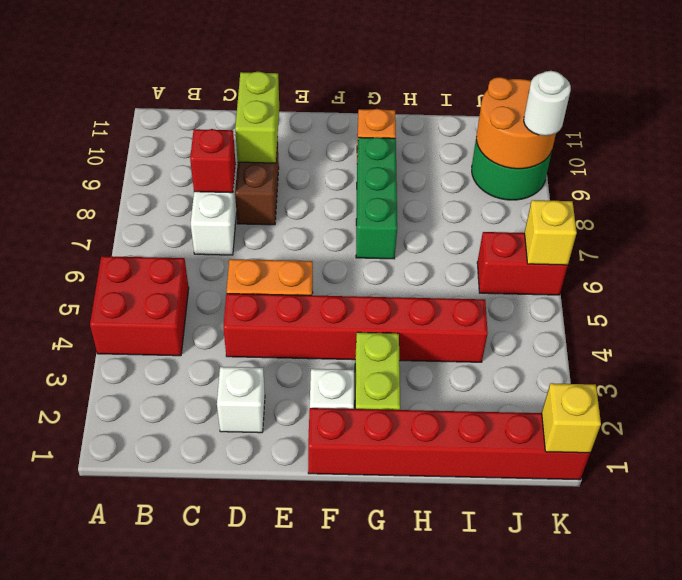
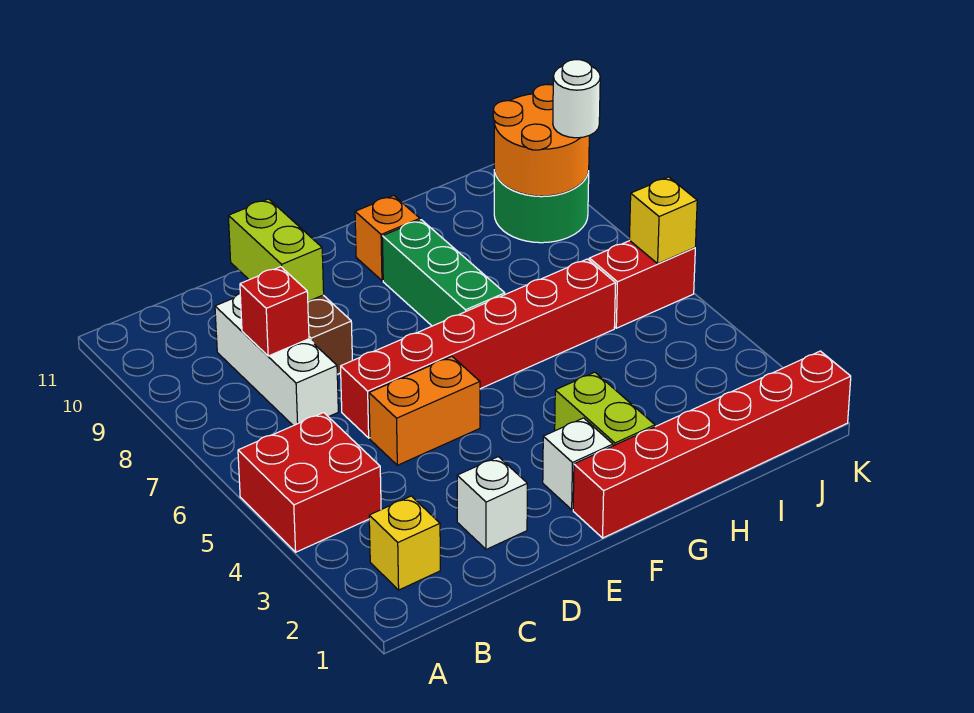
red brick D4:I4 level 1 -> red brick D6:I6 level 1
yellow brick K1 level 2 -> yellow brick B2 level 1

